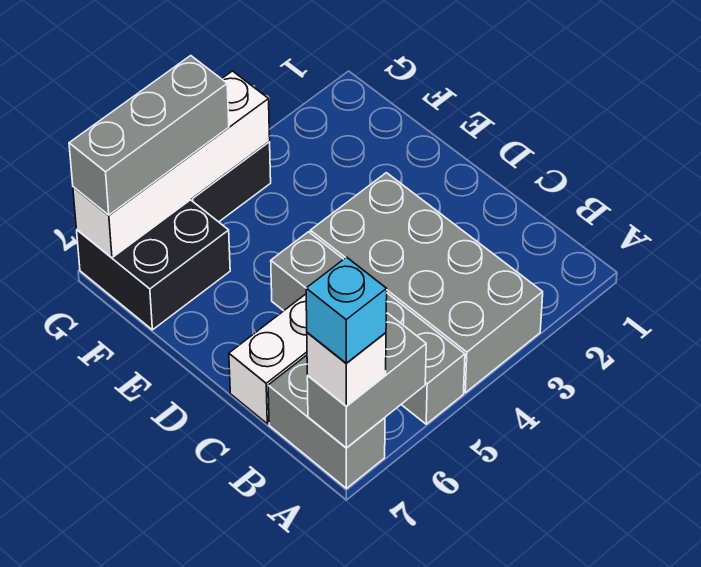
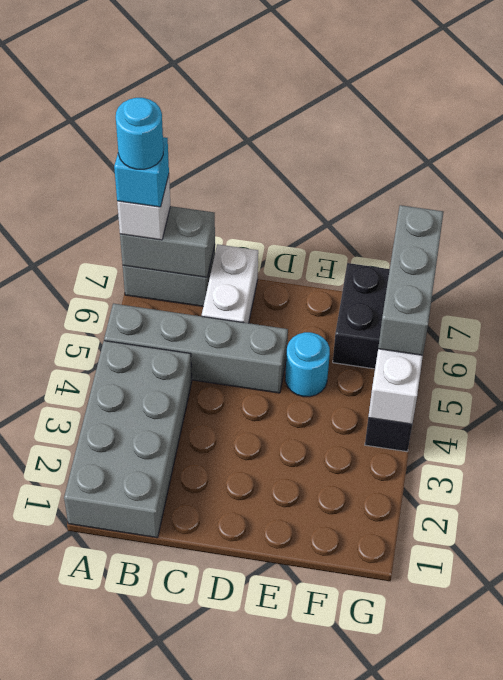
grey brick A3:D4 level 1 -> grey brick A1:B4 level 1
grey brick A6:A7 level 2 -> grey brick A7:B7 level 2
none -> cyan round brick A7 level 5
none -> cyan round brick E5 level 1

